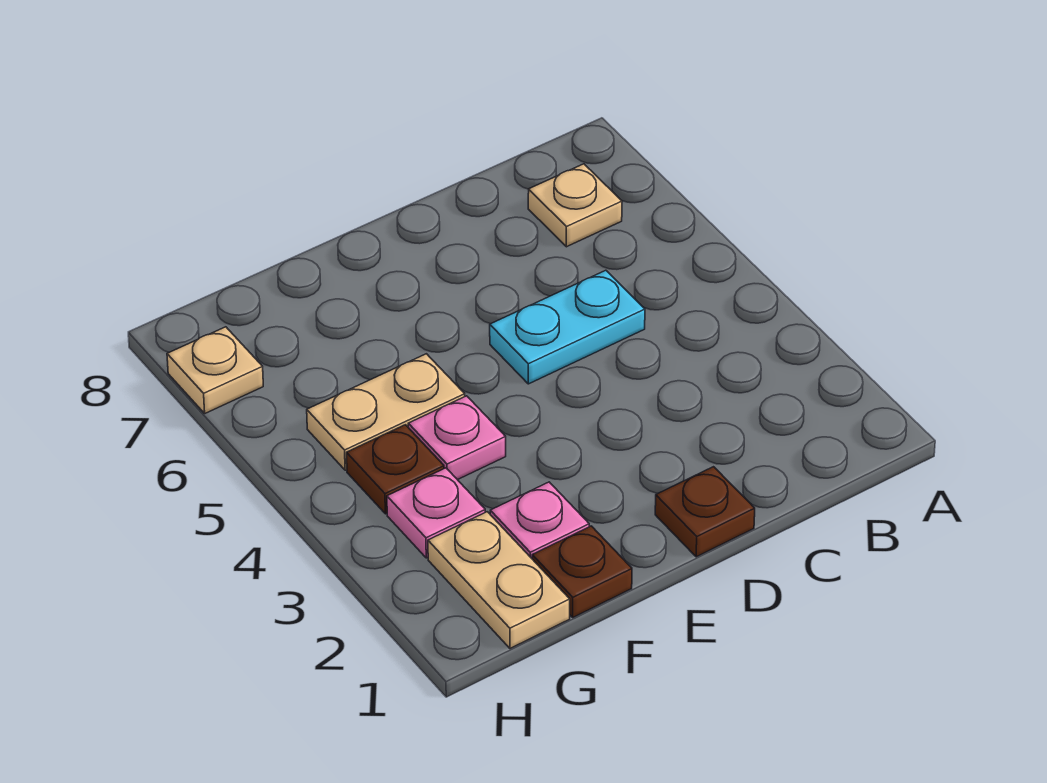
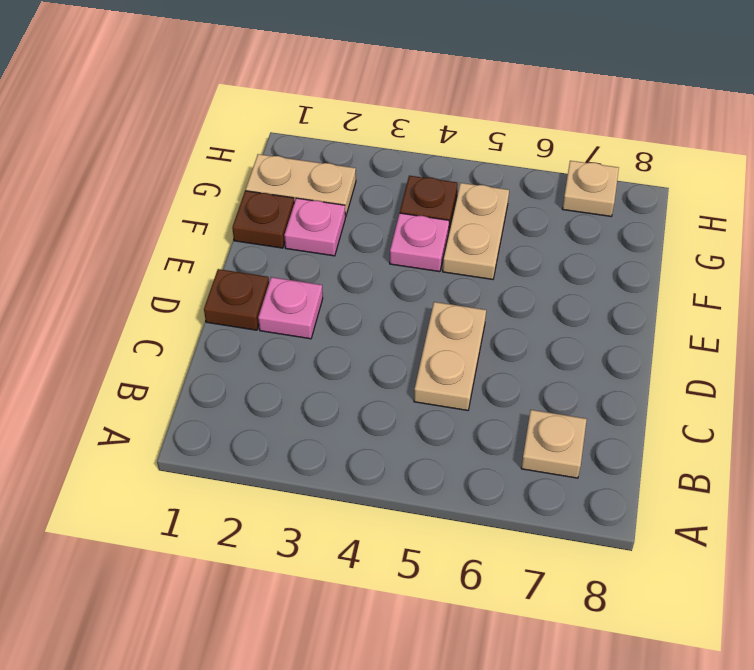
cyan plate C5:D5 level 1 -> tan plate C5:D5 level 1
pink plate G3 level 1 -> pink plate D2 level 1

